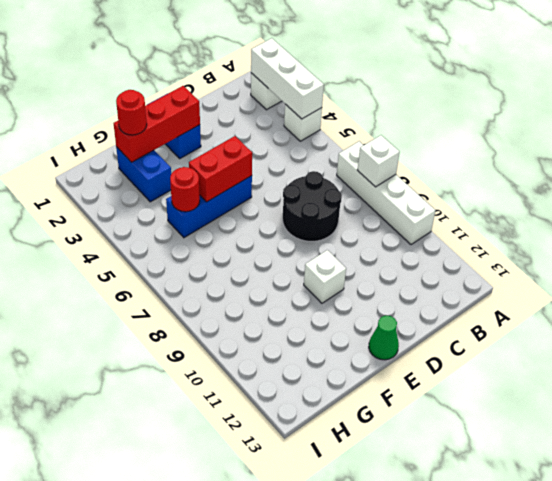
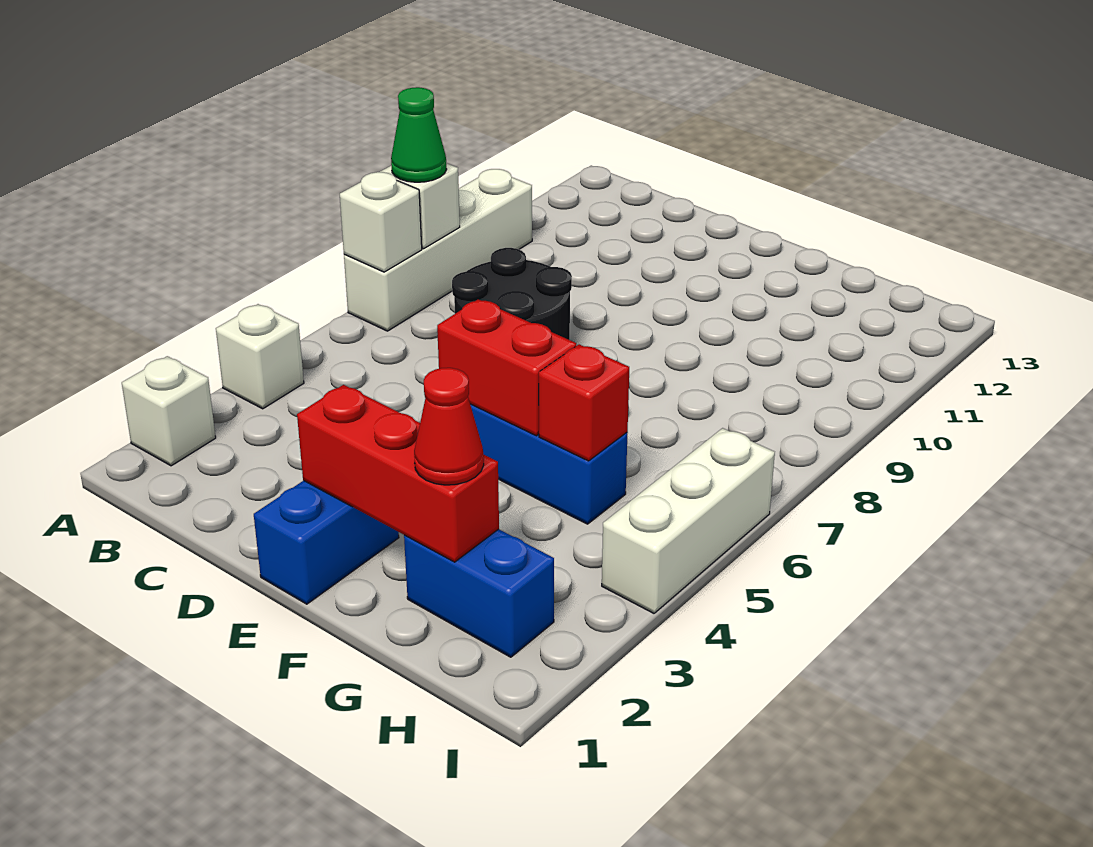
white brick A2:A4 level 2 -> white brick I4:I6 level 1
white brick E10 level 1 -> white brick A7 level 2
green cone E13 level 1 -> green cone A8 level 3
blue brick G2:G3 level 1 -> blue brick G2:H2 level 1
red round brick G2 level 3 -> red cone G2 level 3
red round brick G5 level 2 -> red brick G5 level 2

